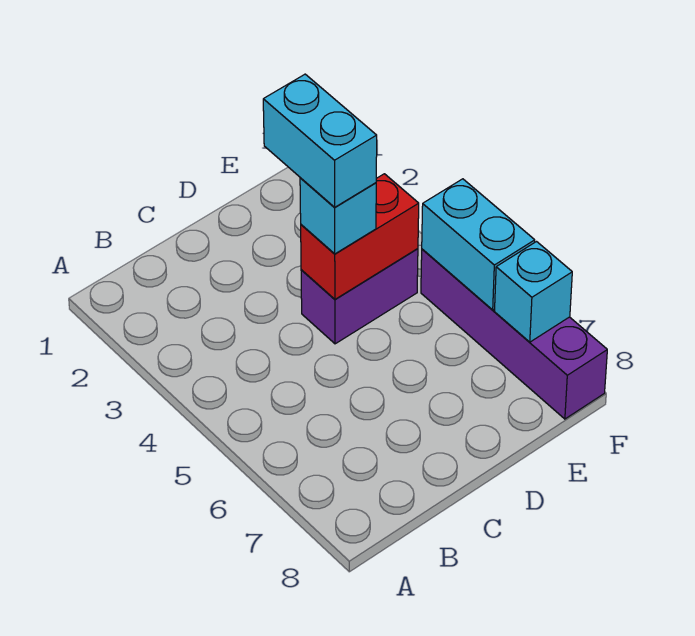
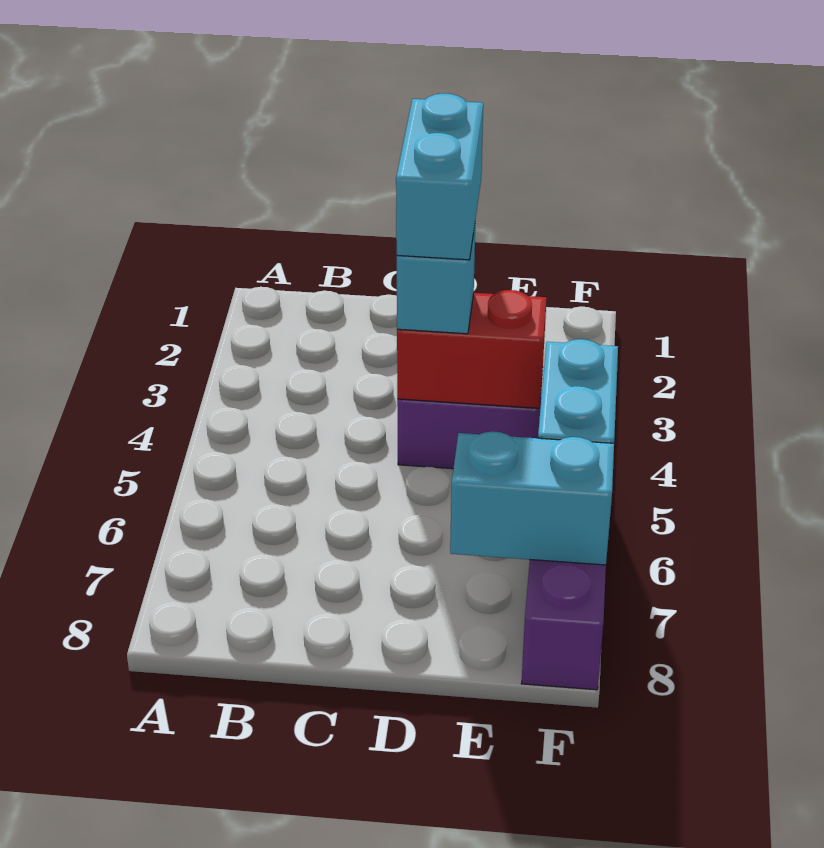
cyan brick F7 level 2 -> cyan brick E7:F7 level 2

